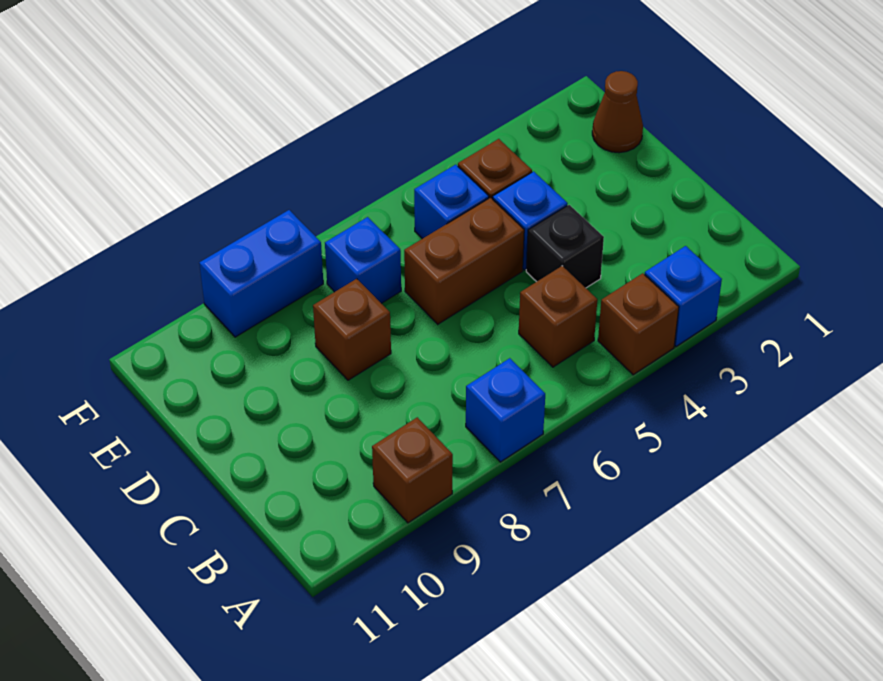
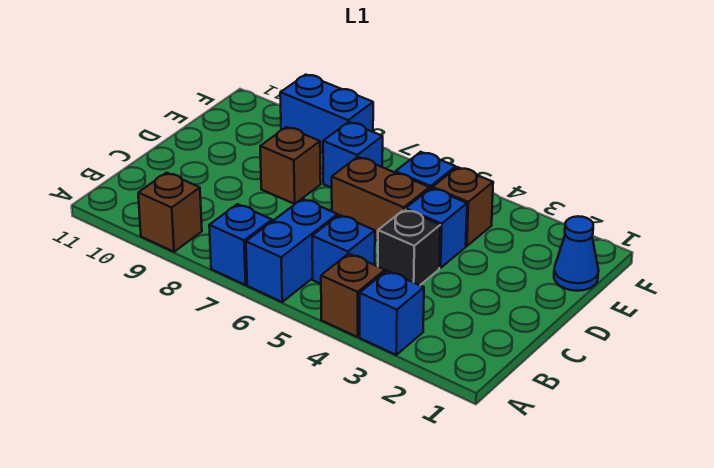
none -> blue brick A6:B6 level 1
brown brick B5 level 1 -> blue brick B5 level 1
brown cone E1 level 1 -> blue cone E1 level 1

